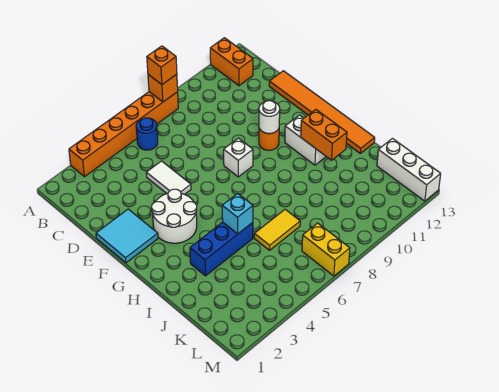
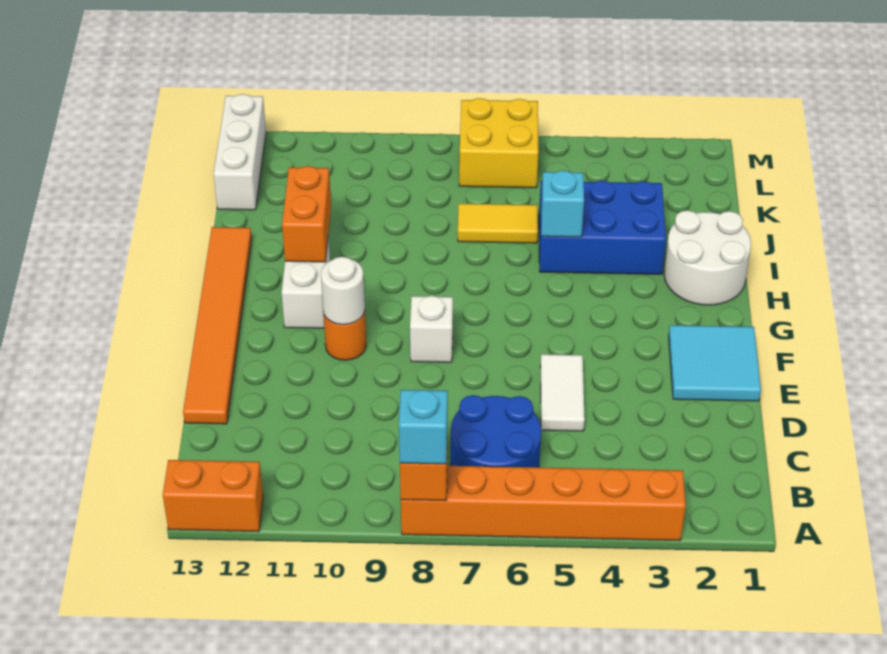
orange brick A8 level 3 -> cyan brick A8 level 3
orange brick A12:B12 level 1 -> orange brick A12:A13 level 1
blue round brick B6 level 1 -> blue round brick B6:C7 level 1
white round brick F3:G4 level 1 -> white round brick H1:I2 level 1
blue brick I3:I5 level 1 -> blue brick I3:J5 level 1
yellow brick L7:M7 level 1 -> yellow brick L6:M7 level 1

